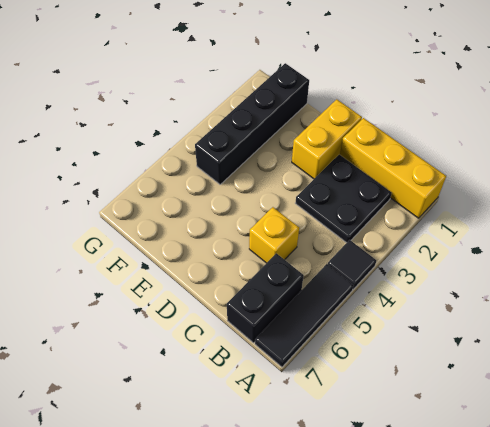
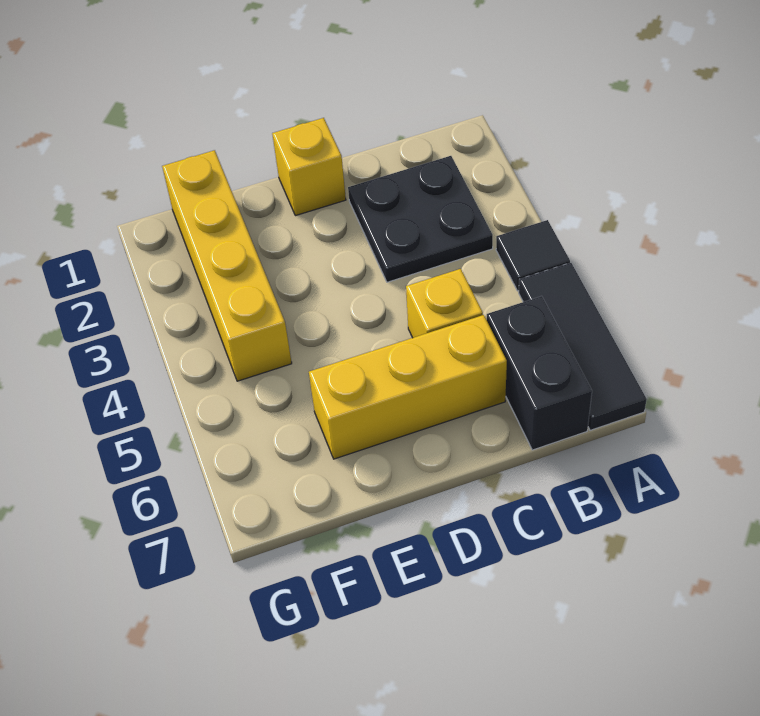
yellow brick A1:C1 level 1 -> yellow brick C6:E6 level 1
yellow brick D1:D2 level 1 -> yellow brick D1 level 1
black brick F1:F4 level 1 -> yellow brick F1:F4 level 1

